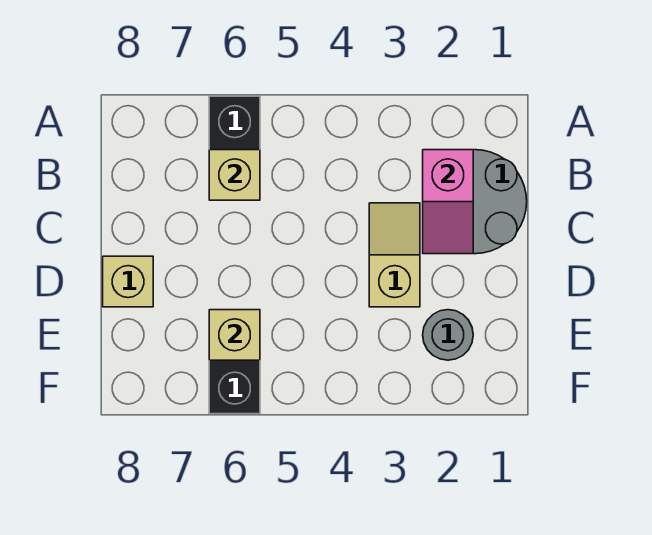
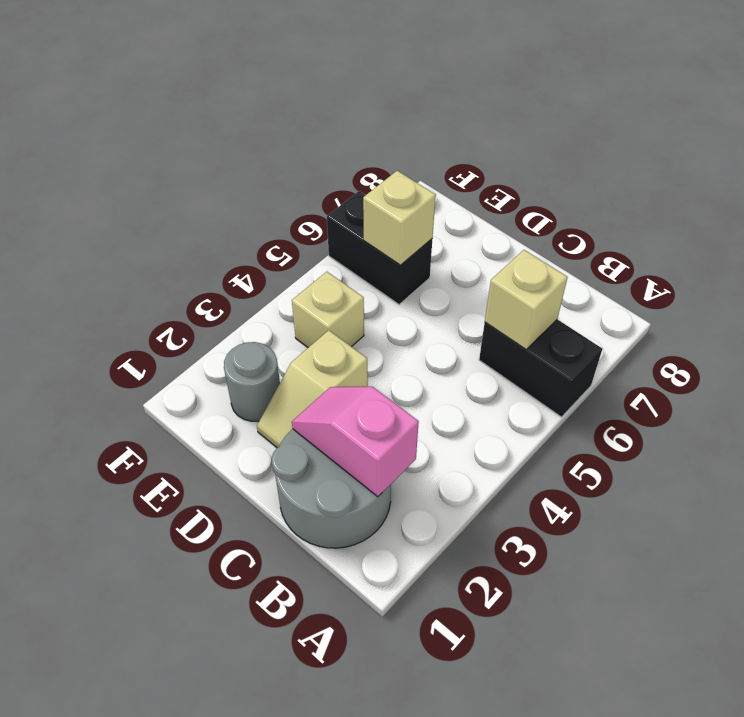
tan slope C3:D3 level 1 top D -> tan slope D2:D3 level 1 top 3
tan brick D8 level 1 -> tan brick E4 level 1

